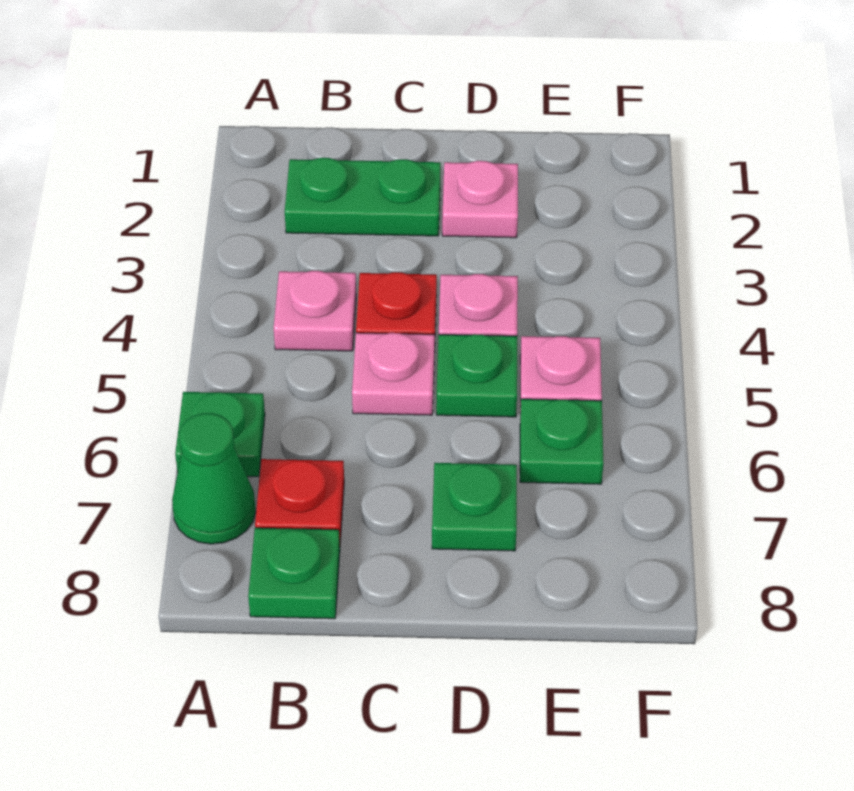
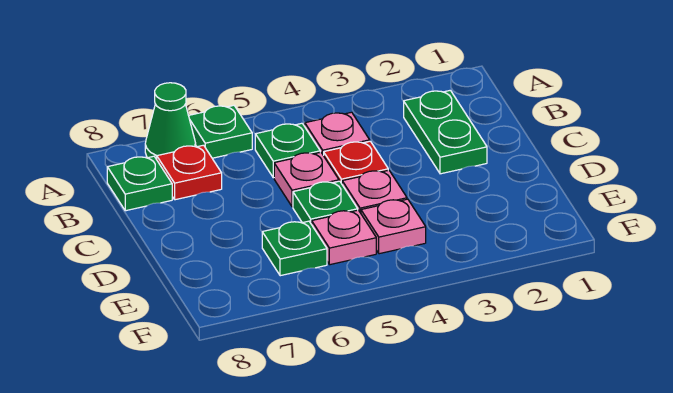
pink plate D2 level 1 -> pink plate E4 level 1
green plate D7 level 1 -> green plate B5 level 1

